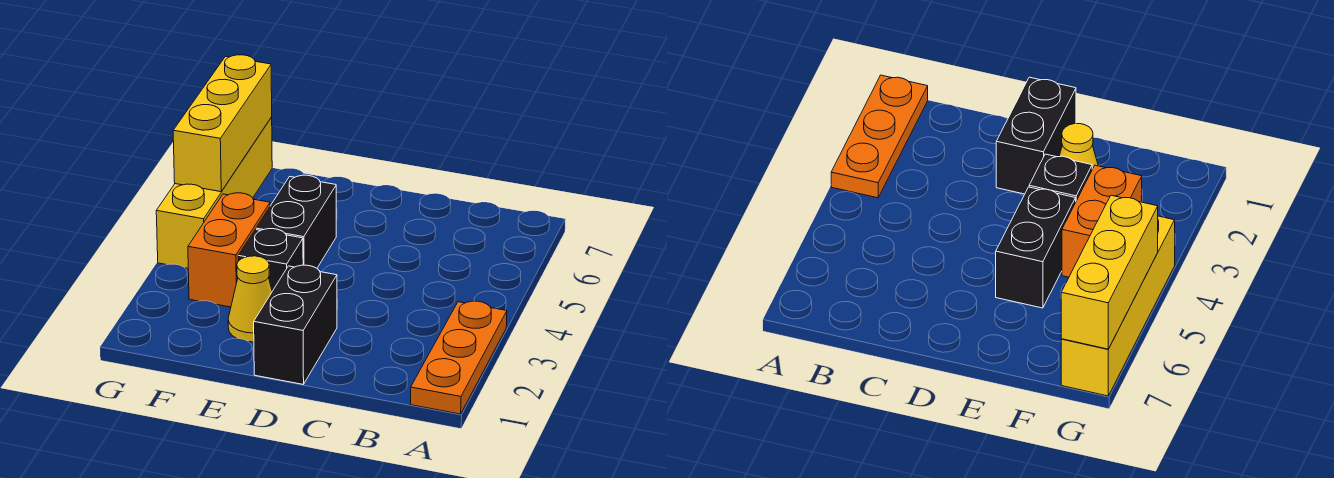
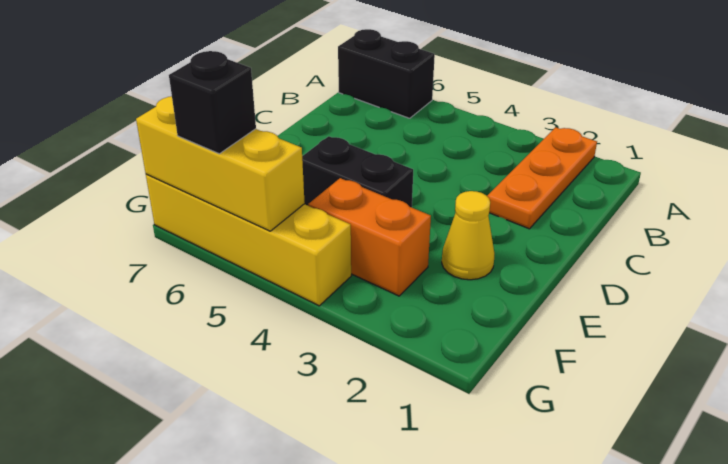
orange plate A1:A3 level 1 -> orange plate A2:C2 level 1
black brick D1:D2 level 1 -> black brick A6:A7 level 1
black brick E3 level 1 -> black brick G6 level 3

